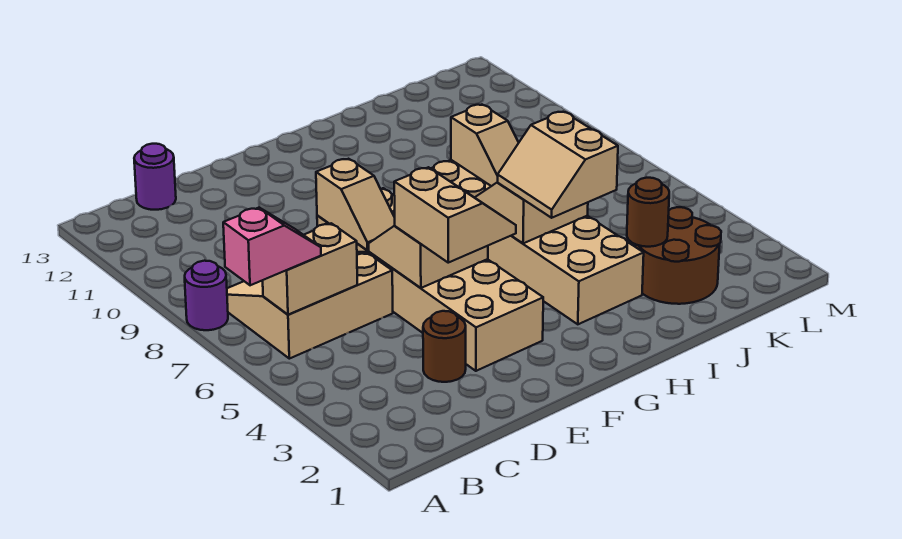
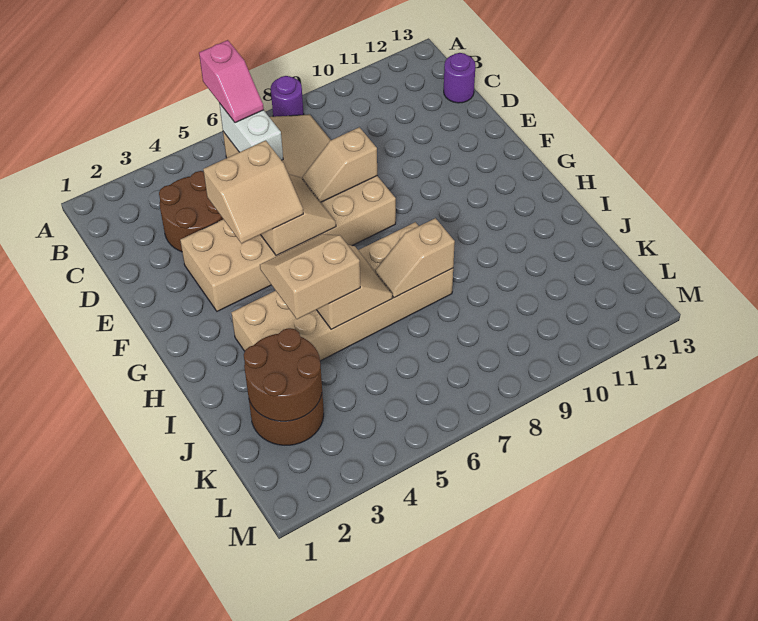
tan brick B6:C6 level 2 -> white brick B6:C6 level 2
brown round brick D3 level 1 -> brown round brick C3:D4 level 1
brown round brick J3 level 2 -> brown round brick J2:K3 level 2

